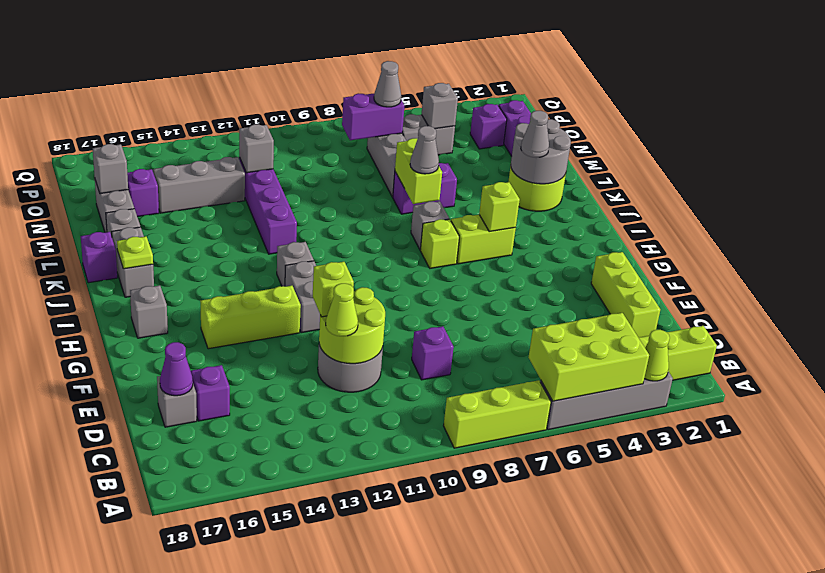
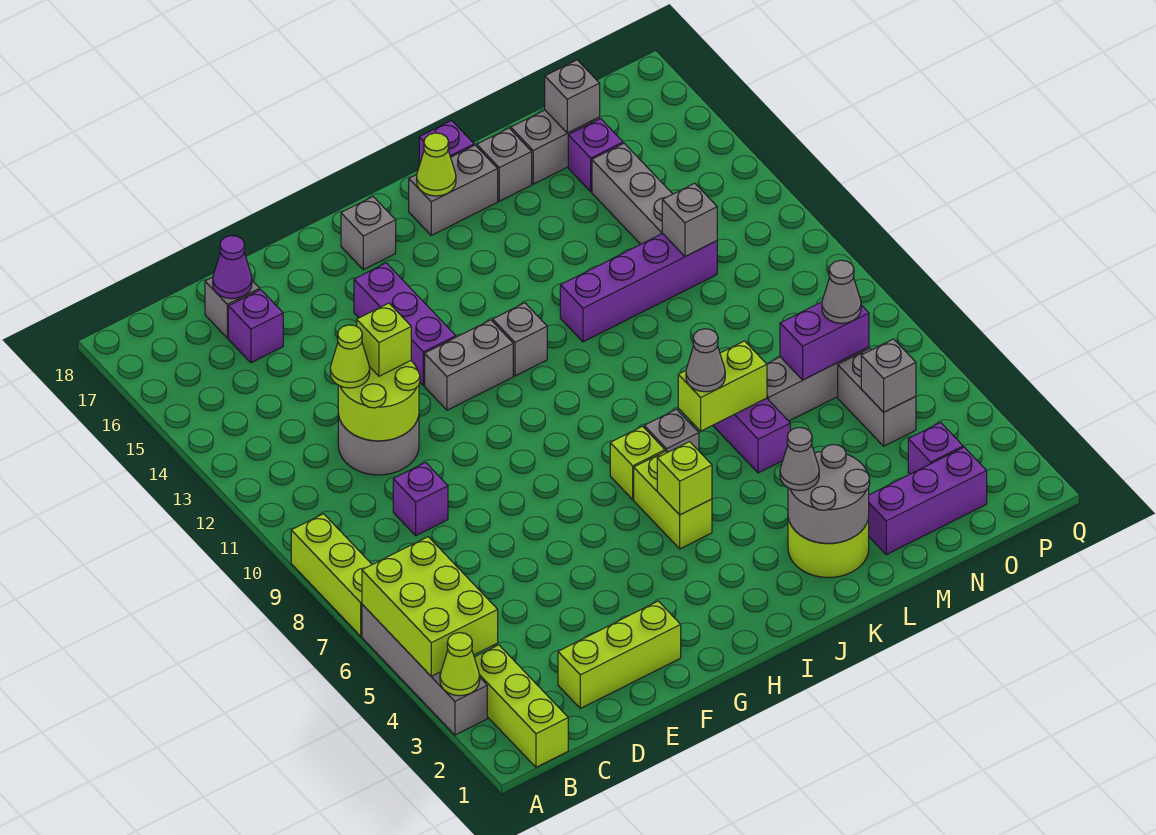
lime brick G13:G15 level 1 -> purple brick G13:G15 level 1
lime plate J17 level 2 -> lime cone J17 level 2
purple brick O7:O8 level 2 -> purple brick N7:O7 level 2

